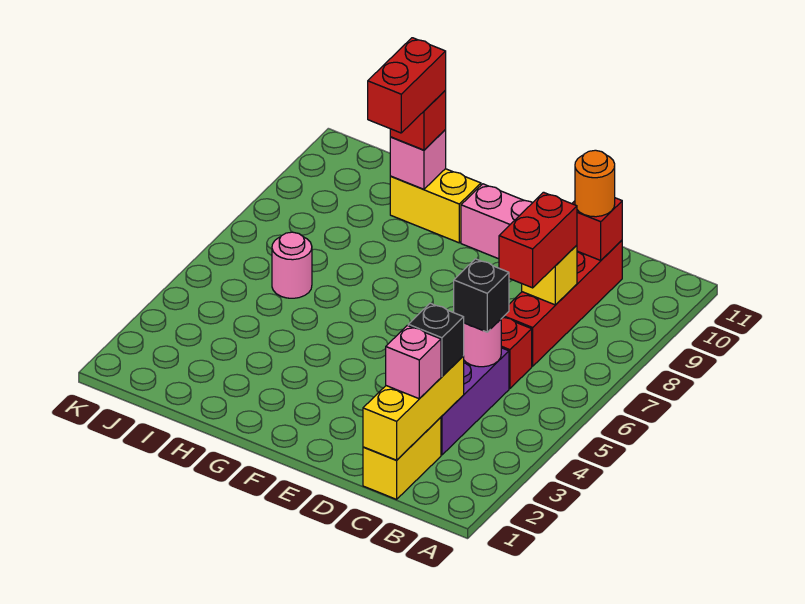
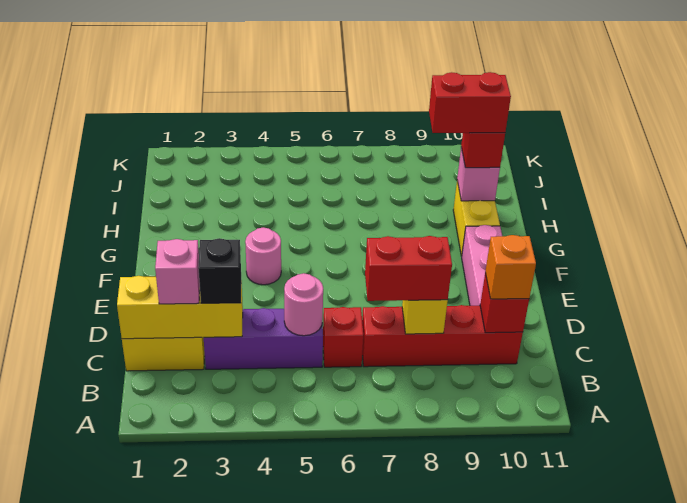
black brick C5 level 3 -> none
orange round brick C10 level 3 -> orange brick C10 level 3
pink round brick I6 level 1 -> pink round brick F4 level 1

